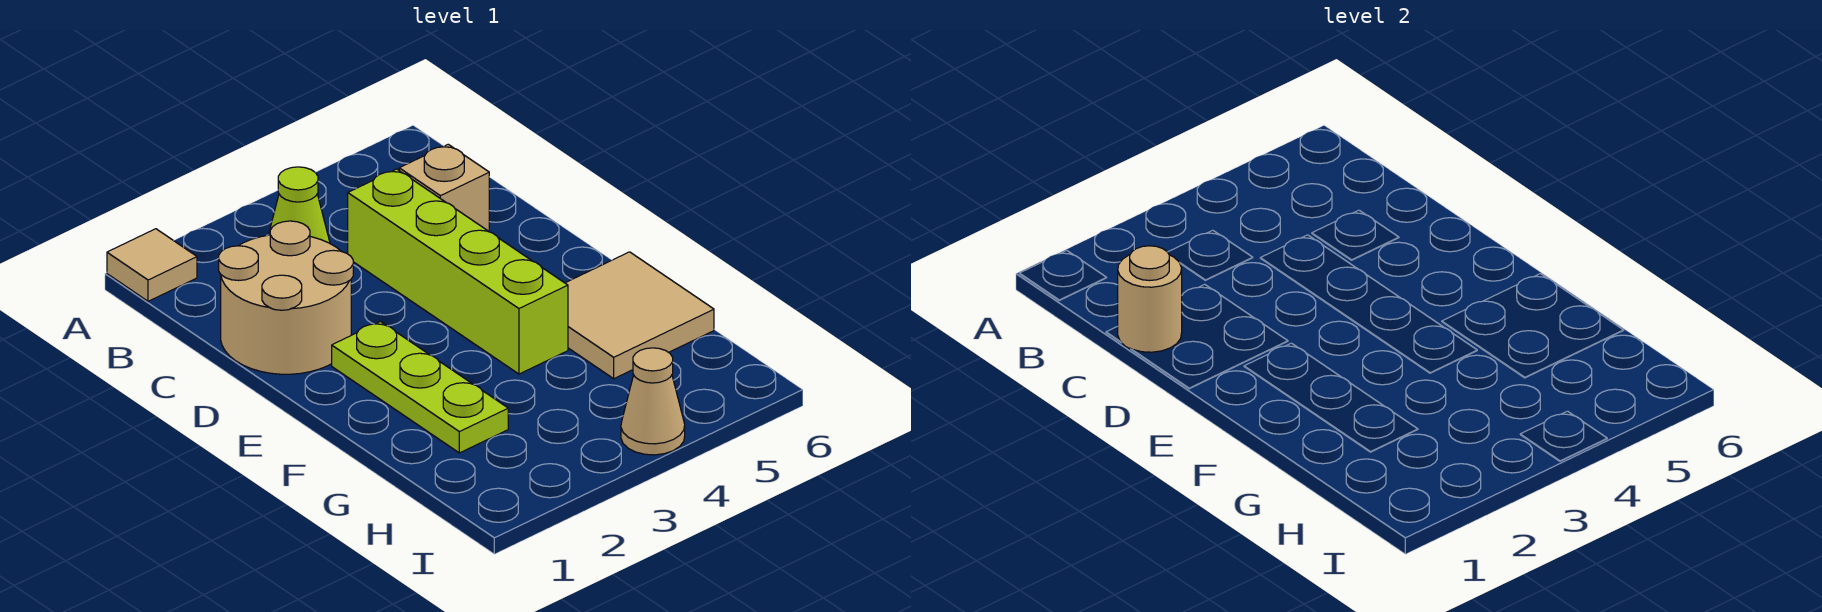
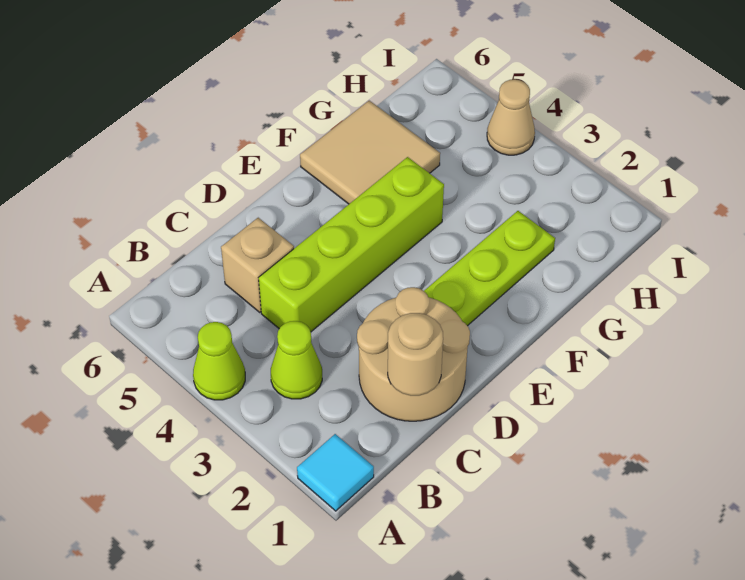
tan tile A1 level 1 -> cyan tile A1 level 1
none -> lime cone A4 level 1

